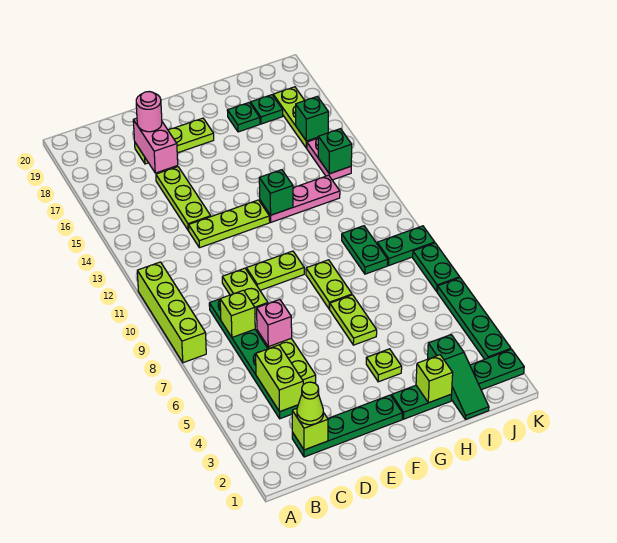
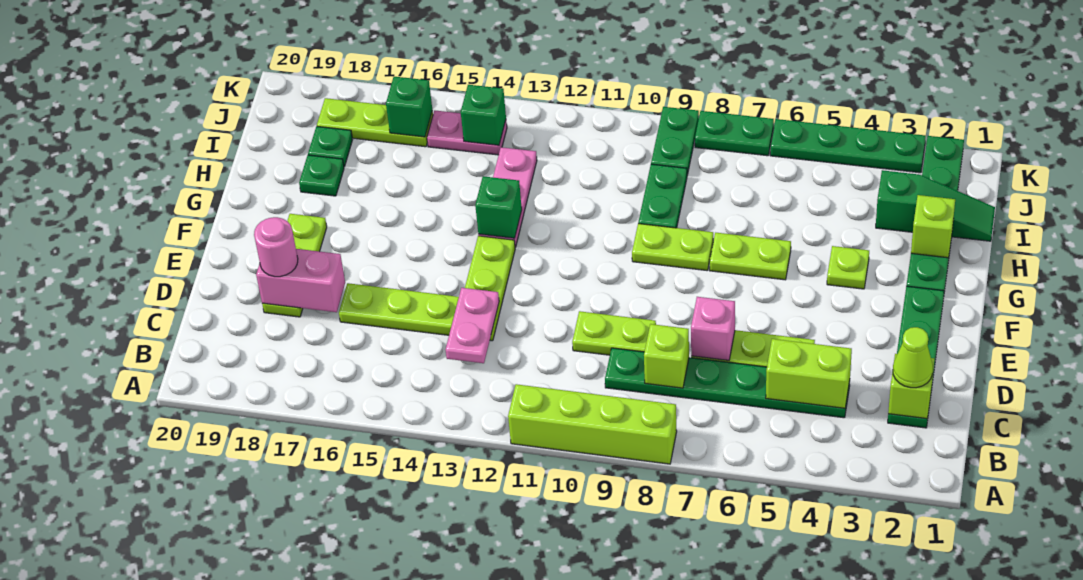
none -> pink plate C13:D13 level 2
lime plate E10:F10 level 1 -> none
green plate I9:I10 level 1 -> green plate H9:I9 level 1

